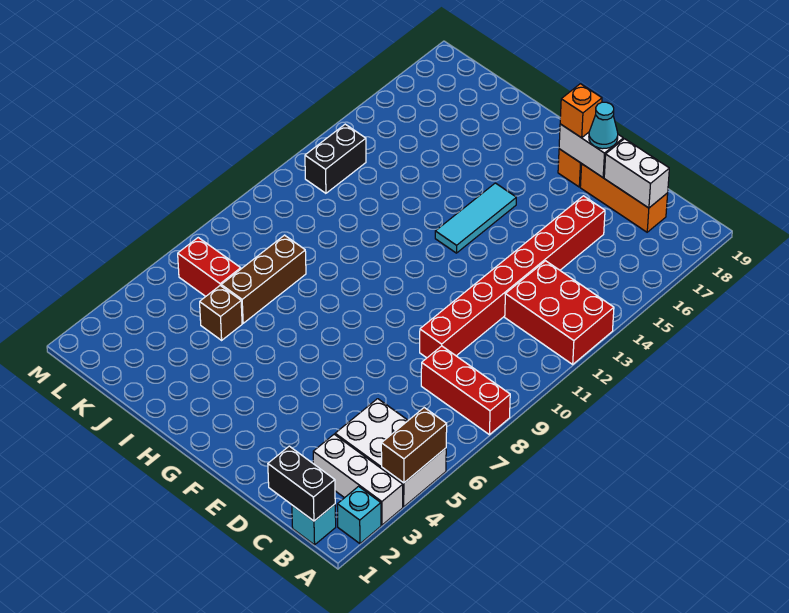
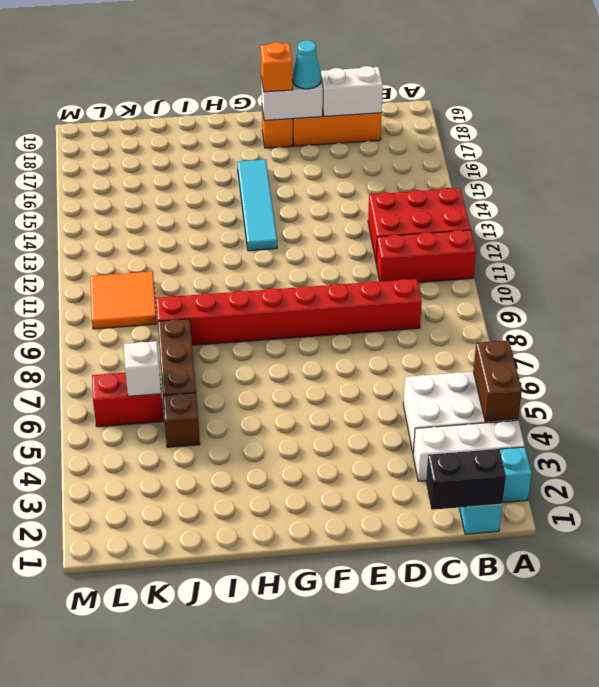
red brick A8:C8 level 1 -> red brick A11:C11 level 1
red brick D9:D16 level 1 -> red brick C9:J9 level 1
cyan tile G13:G15 level 1 -> cyan tile G13:G16 level 1
none -> white brick K6 level 2
none -> orange tile K10:L11 level 1
black brick L12:L13 level 1 -> none

